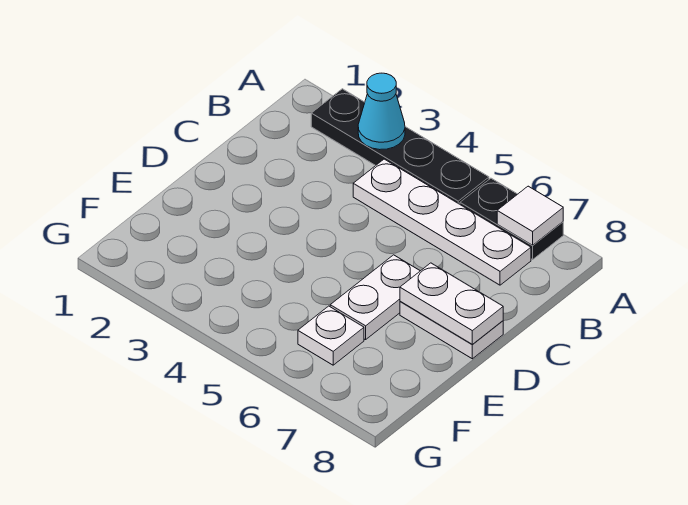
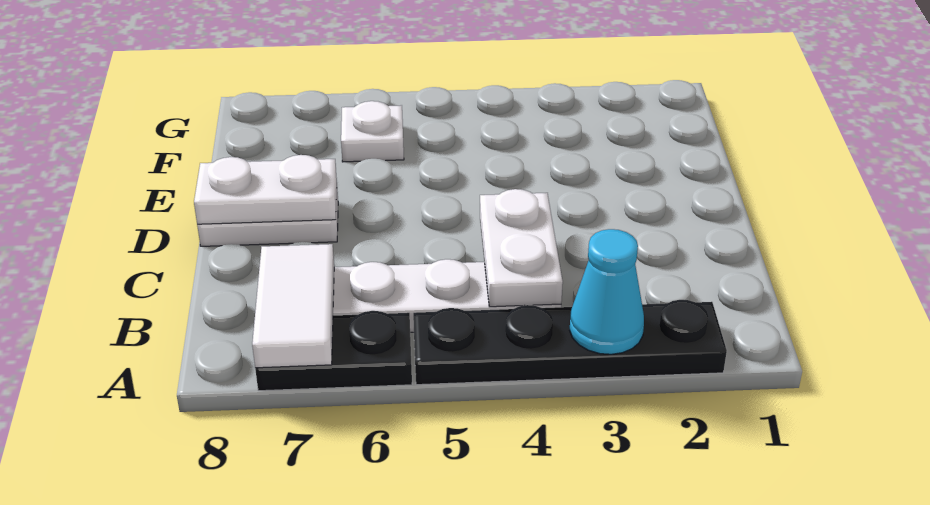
white tile A7 level 2 -> white tile A7:B7 level 2
white plate D6:E6 level 1 -> white plate B4:C4 level 2

